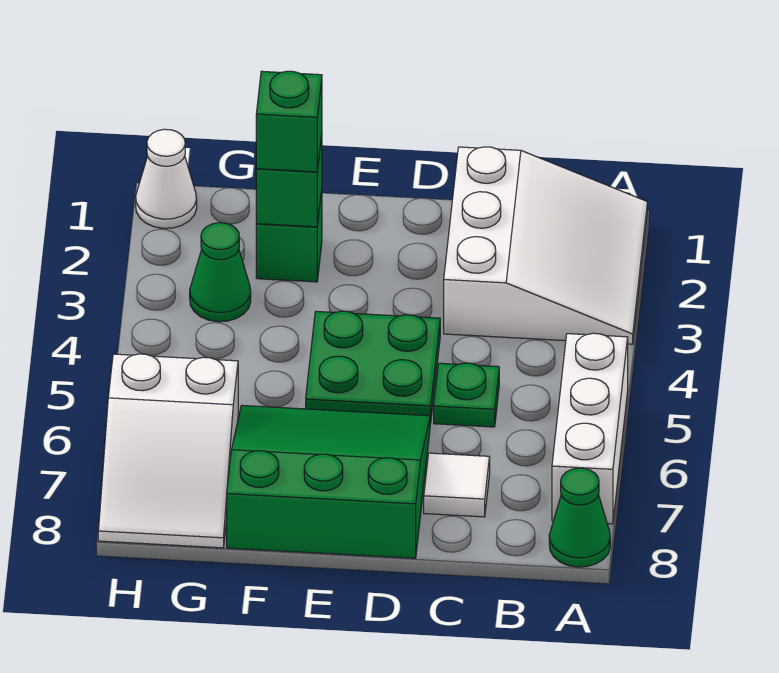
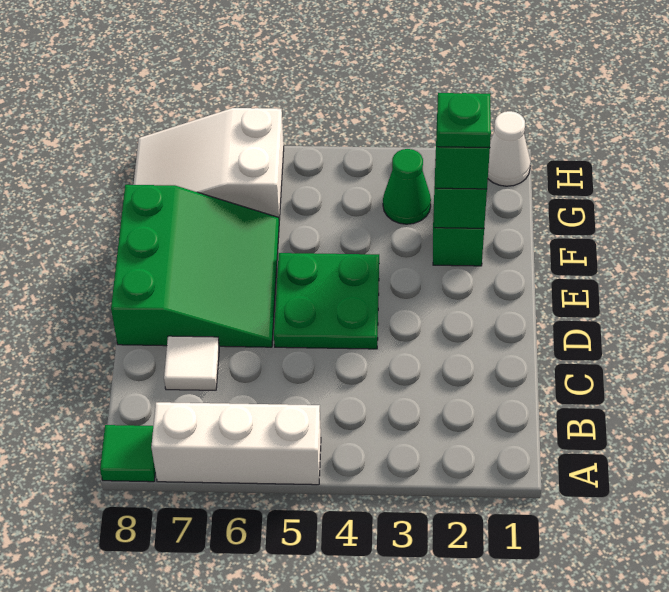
white slope A1:C3 level 1 top C -> none
green cone A8 level 1 -> green tile A8 level 1
green plate C5 level 1 -> green plate F2 level 4

